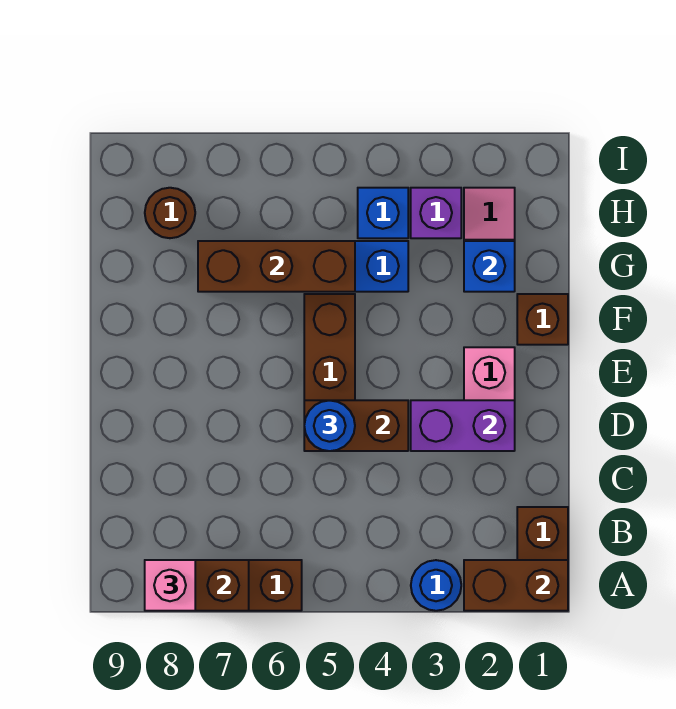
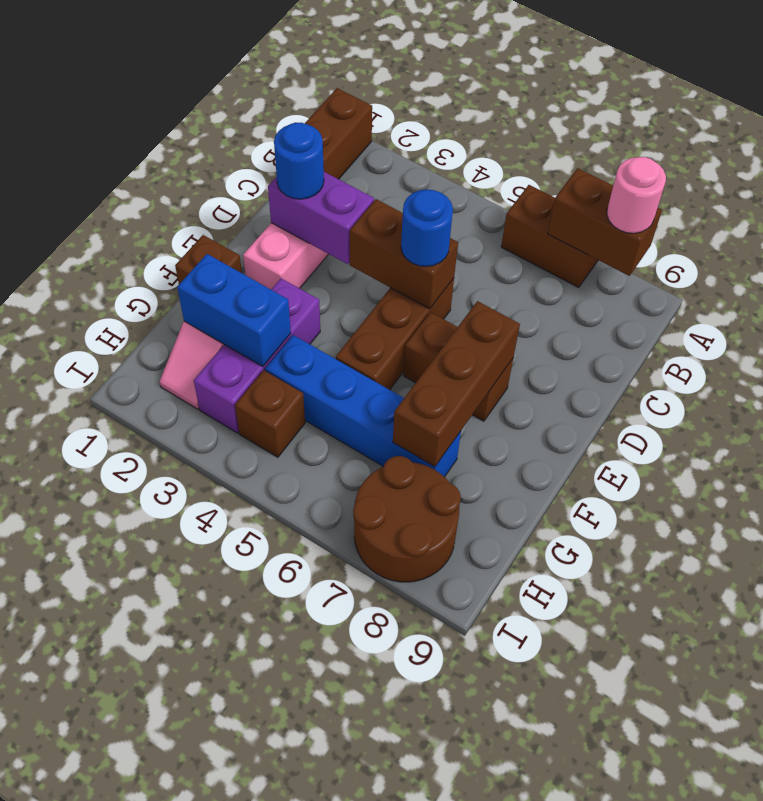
brown brick A1:A2 level 2 -> brown brick E6:E7 level 1
blue round brick A3 level 1 -> blue round brick D2 level 3
pink brick A8 level 3 -> pink round brick A8 level 3
blue brick G2 level 2 -> blue brick G2:G3 level 2
brown brick G5:G7 level 2 -> brown brick E7:G7 level 2
purple brick H3 level 1 -> purple brick F3:H3 level 1
blue brick H4 level 1 -> brown brick H4 level 1
brown round brick H8 level 1 -> brown round brick H7:I8 level 1

